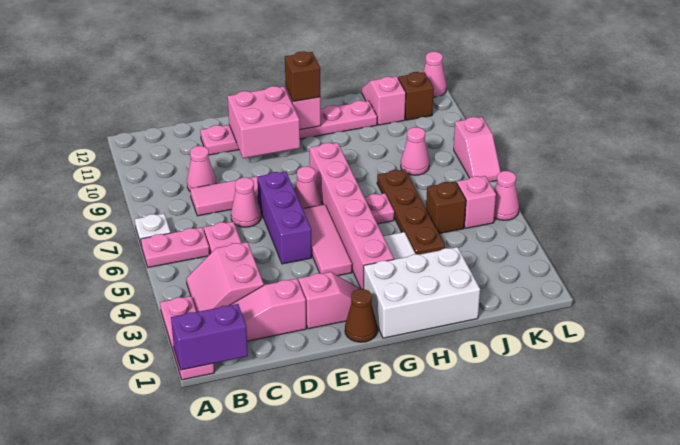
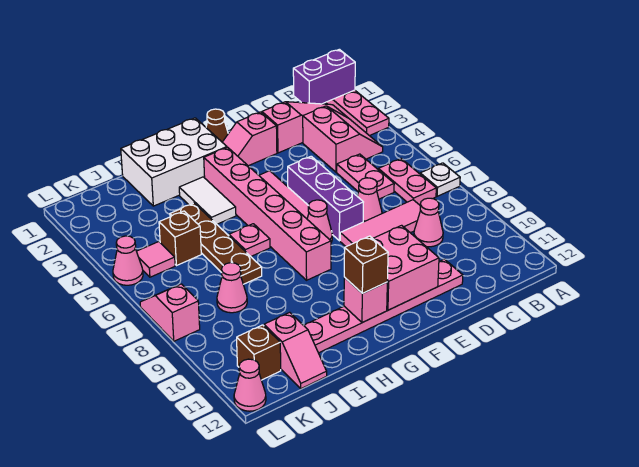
pink plate A6:B6 level 1 -> pink plate B6:B7 level 1
pink brick K5 level 1 -> pink tile K5 level 1

